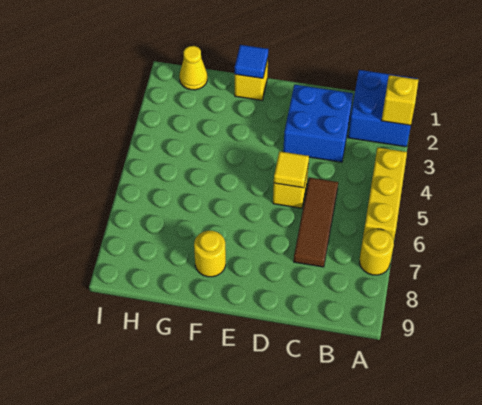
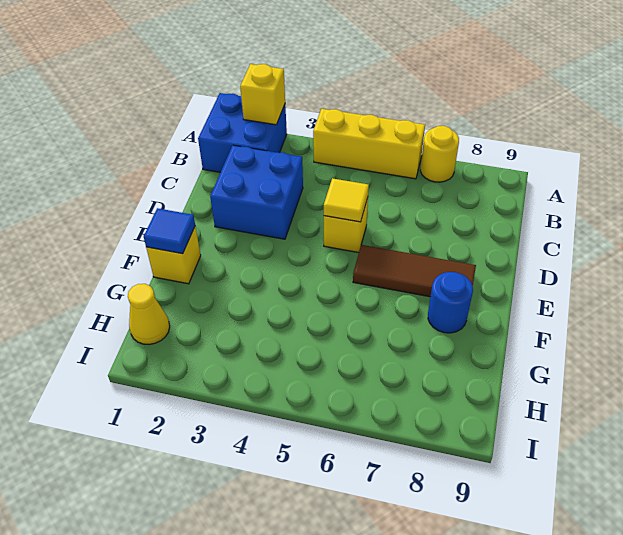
brown tile C5:C7 level 1 -> brown tile E6:E8 level 1
yellow round brick F8 level 1 -> blue round brick F8 level 1

